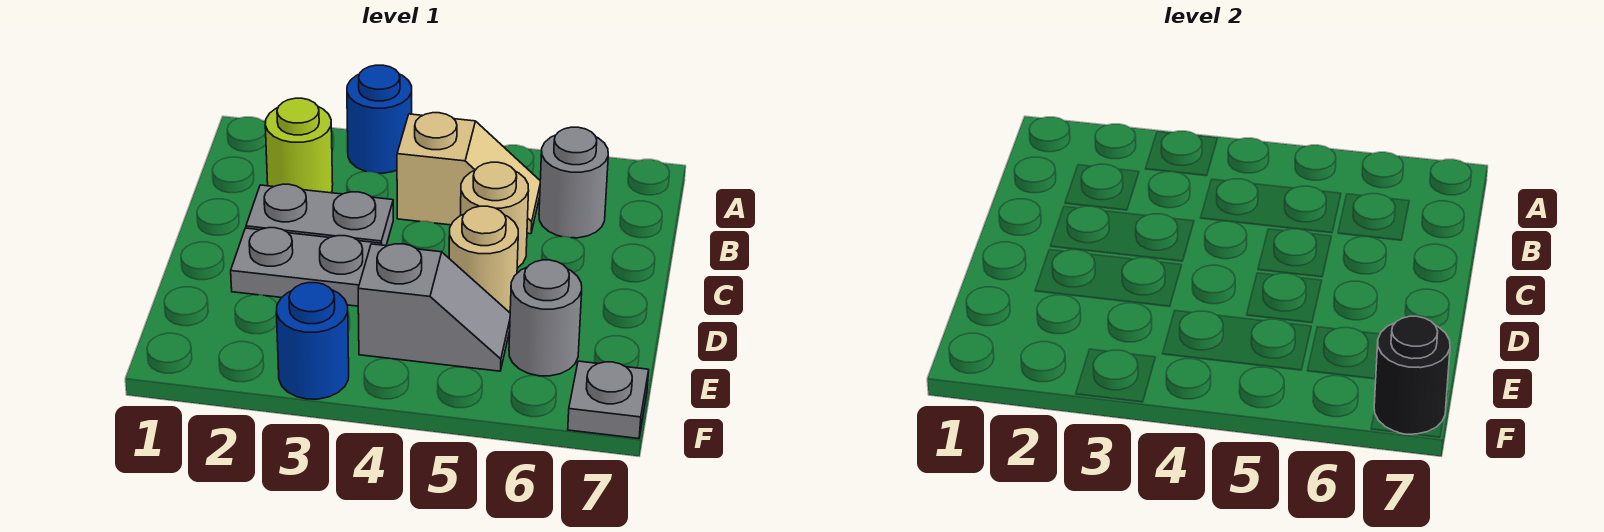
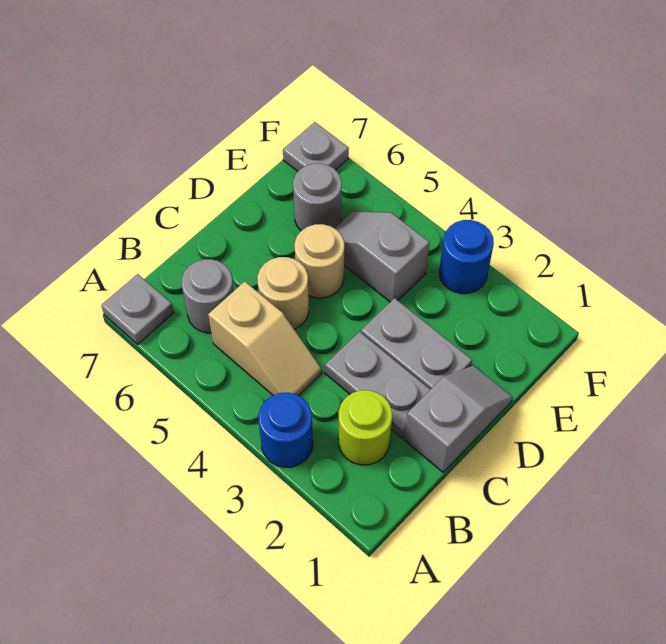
none -> grey plate A7 level 1
tan slope B4:B5 level 1 top 4 -> tan slope B4:B5 level 1 top 5
none -> grey slope C1:D1 level 1 top C
black round brick F7 level 2 -> none

